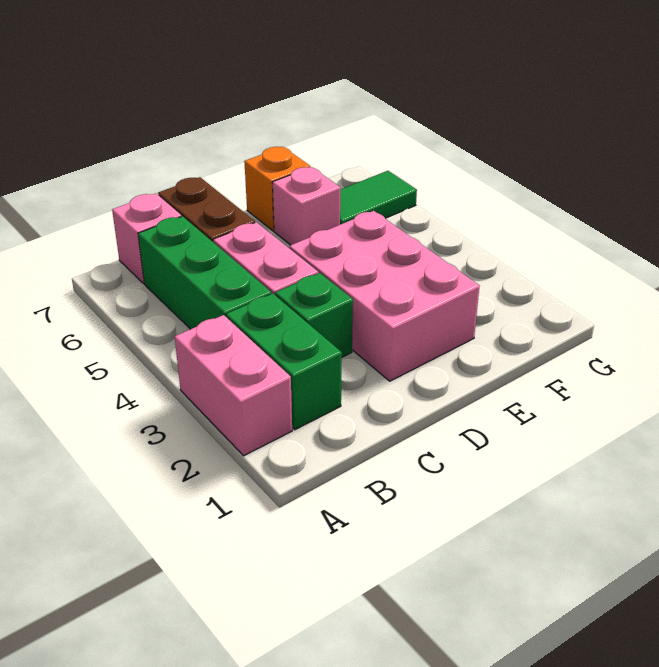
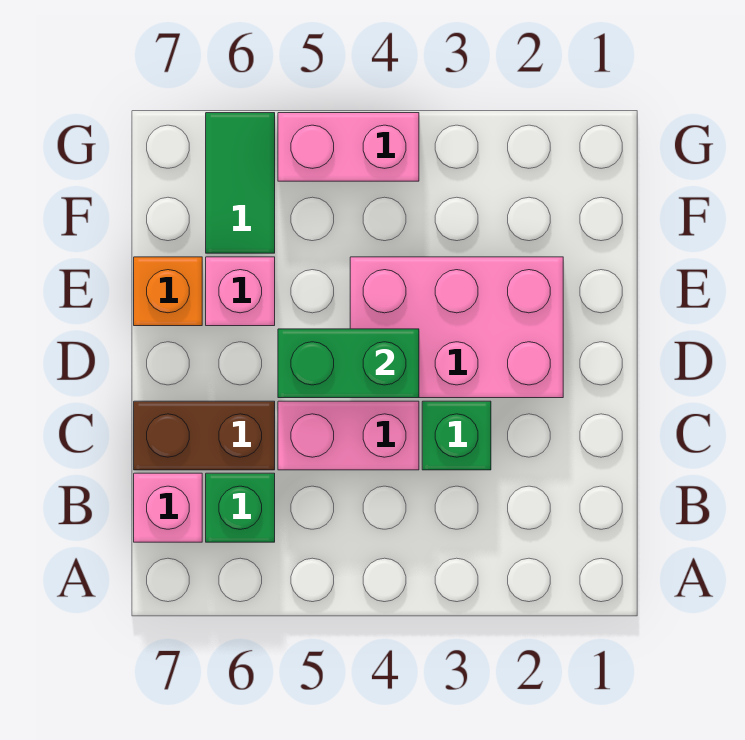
pink brick A2:A3 level 1 -> pink brick G4:G5 level 1
green brick B2:B3 level 1 -> green brick D4:D5 level 2
green brick B4:B6 level 1 -> green brick B6 level 1

